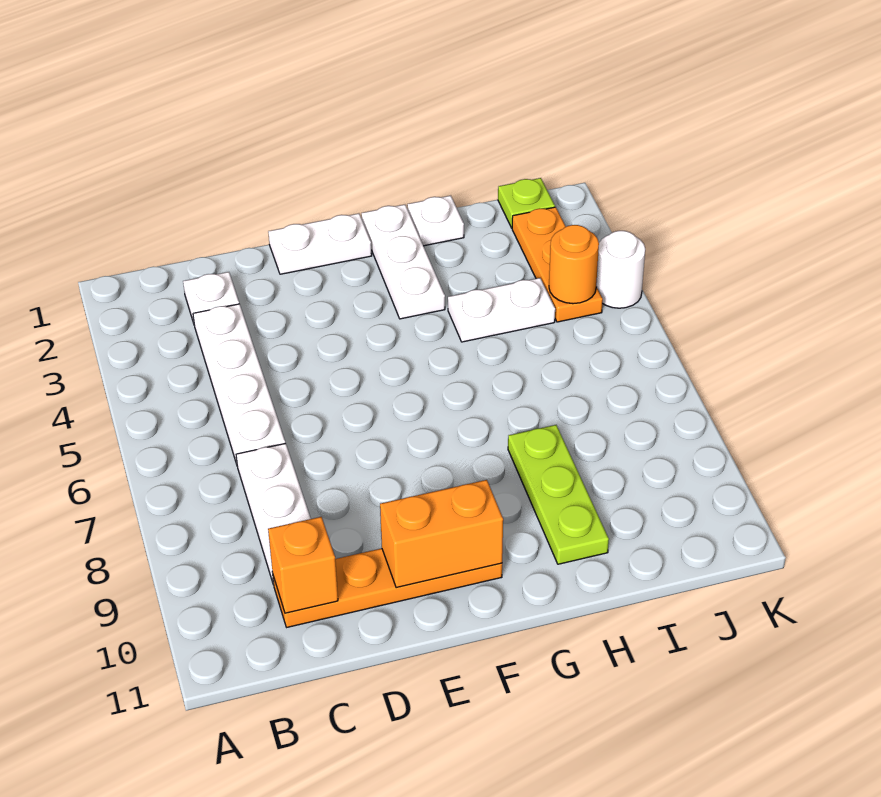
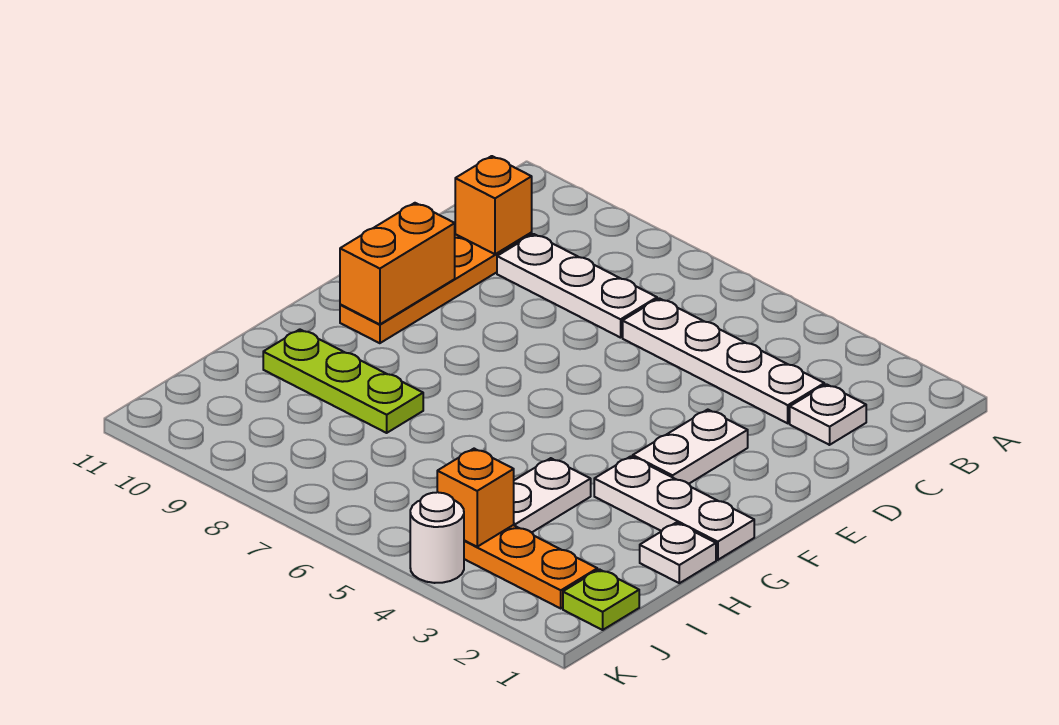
white plate E1:F1 level 1 -> white plate E3:F3 level 1
orange round brick J4 level 2 -> orange brick J4 level 2

